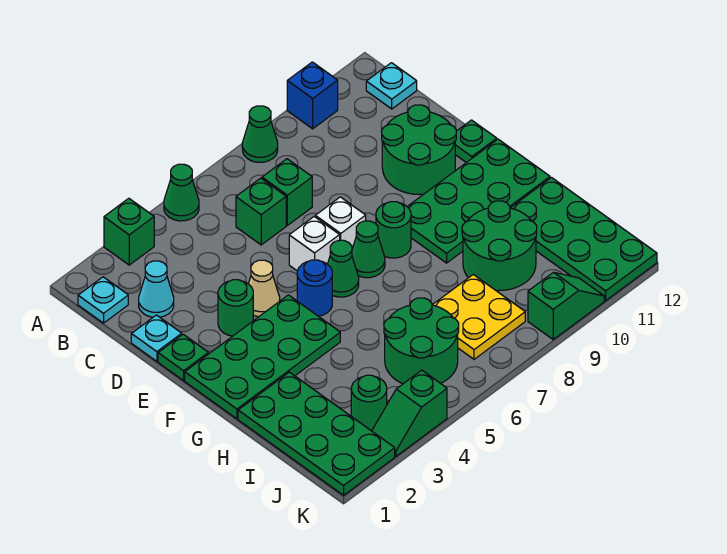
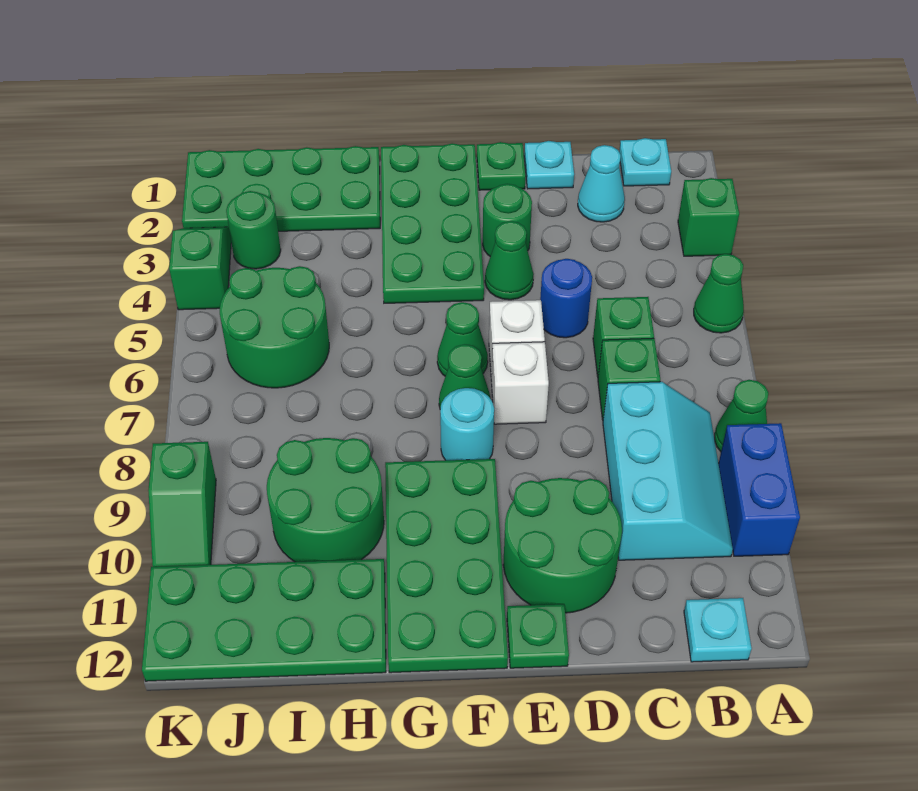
blue brick A10 level 1 -> blue brick A9:A10 level 1
none -> cyan slope B8:C10 level 1 top C
tan cone E4 level 1 -> green cone E4 level 1
blue round brick F5 level 1 -> blue round brick D5 level 1
green round brick F8 level 1 -> cyan round brick F8 level 1
yellow plate I7:J8 level 1 -> none

